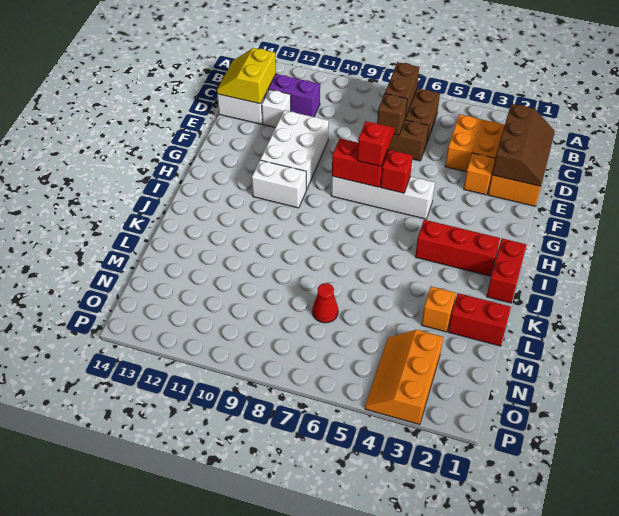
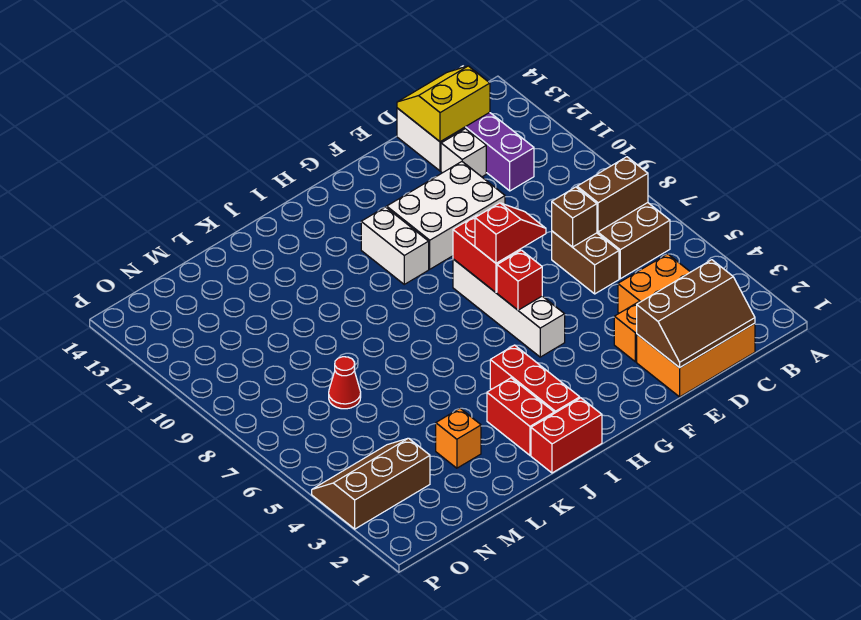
red brick L1:L2 level 1 -> red brick J2:J3 level 1
orange slope N3:P4 level 1 top 3 -> brown slope N3:P4 level 1 top 3

